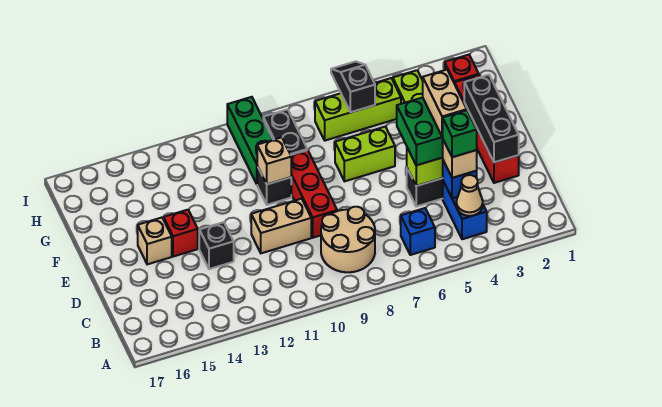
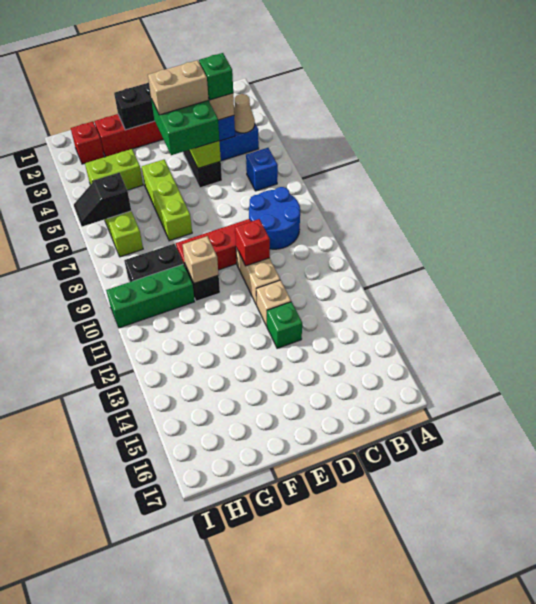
tan round brick B8:C9 level 1 -> blue round brick B8:C9 level 1
black brick D13 level 1 -> green brick D13 level 1
red brick E14 level 1 -> red brick D10 level 2
tan brick E15 level 1 -> tan brick D12 level 1
lime brick F6:F7 level 1 -> lime brick F5:F7 level 1

